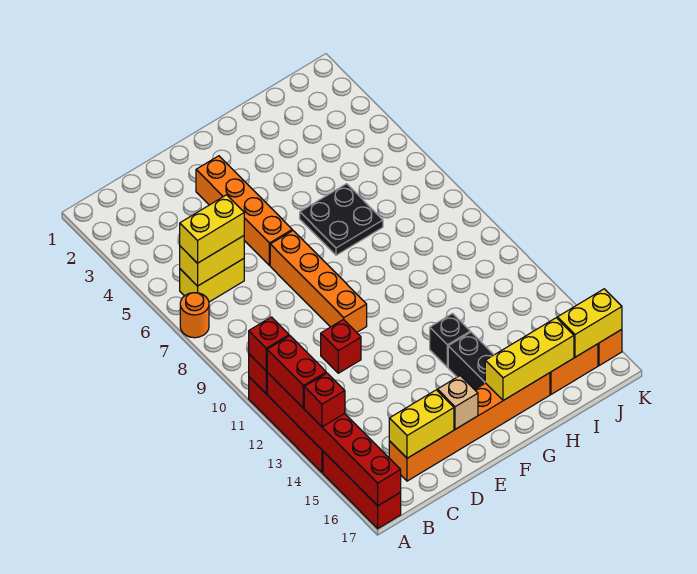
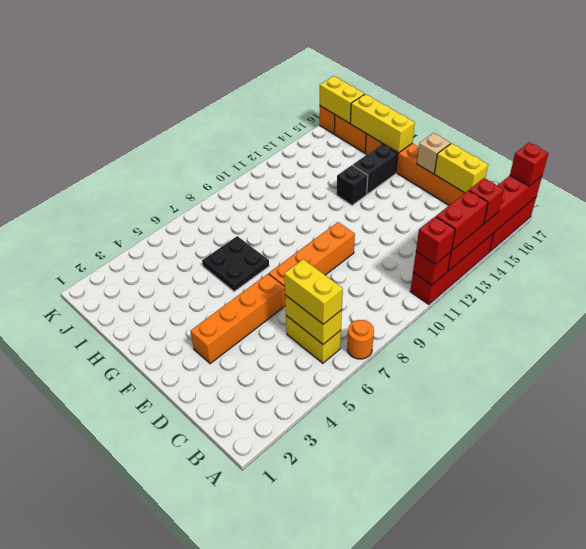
red brick D11 level 1 -> red brick A17 level 3

